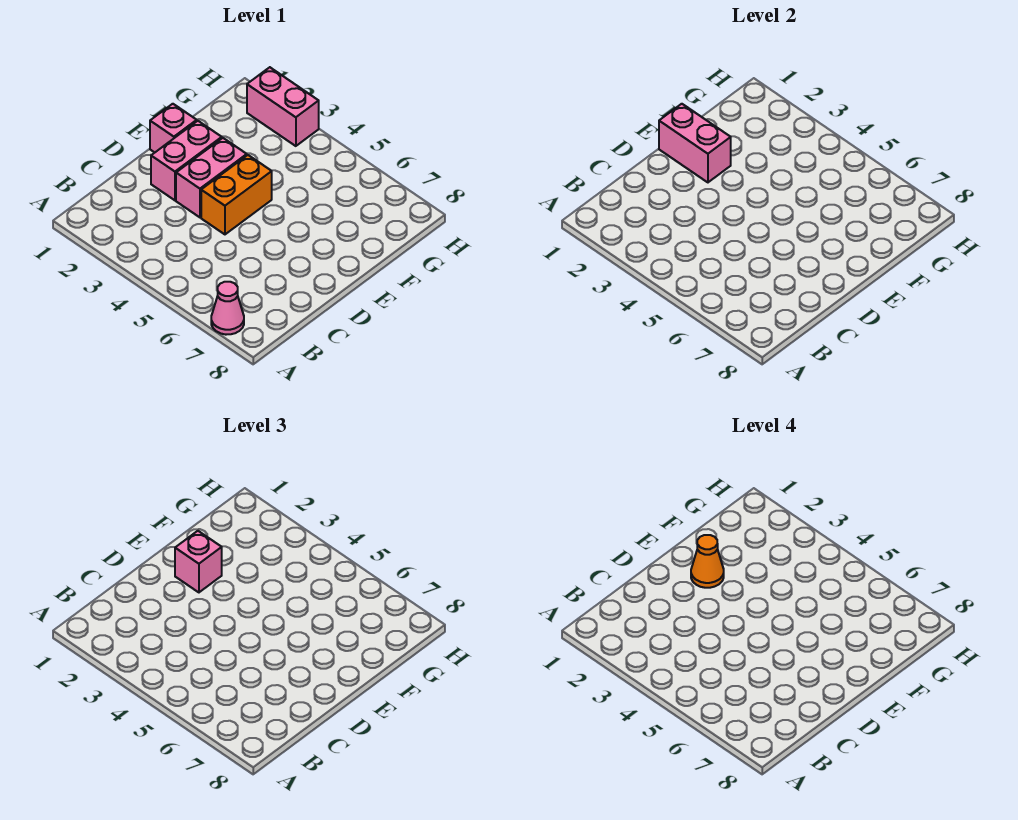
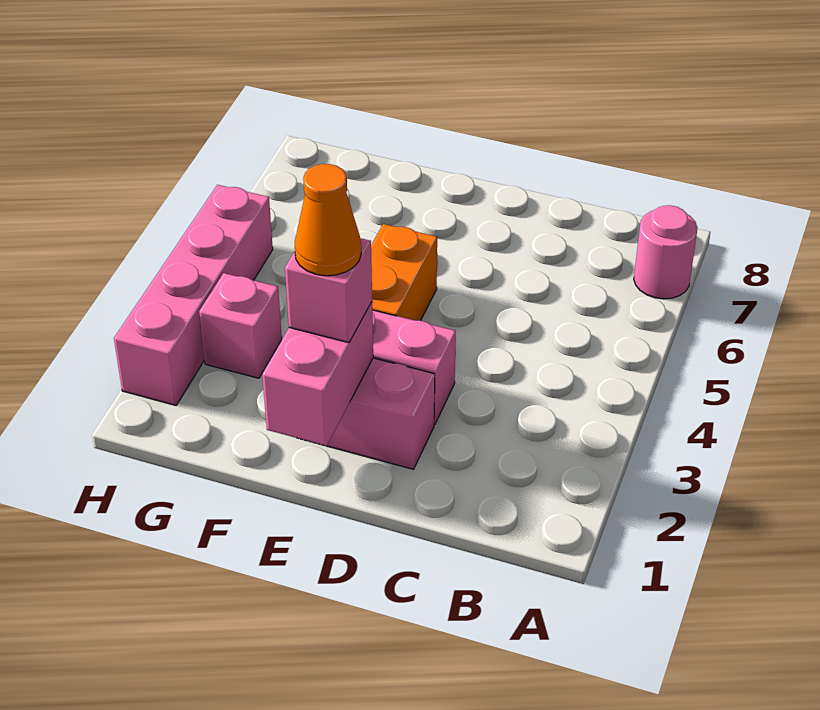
pink cone A7 level 1 -> pink round brick A7 level 1
orange brick D4:E4 level 1 -> orange brick E4:E5 level 1
pink brick E1 level 1 -> pink brick G3 level 1
pink brick H2:H3 level 1 -> pink brick H2:H5 level 1

